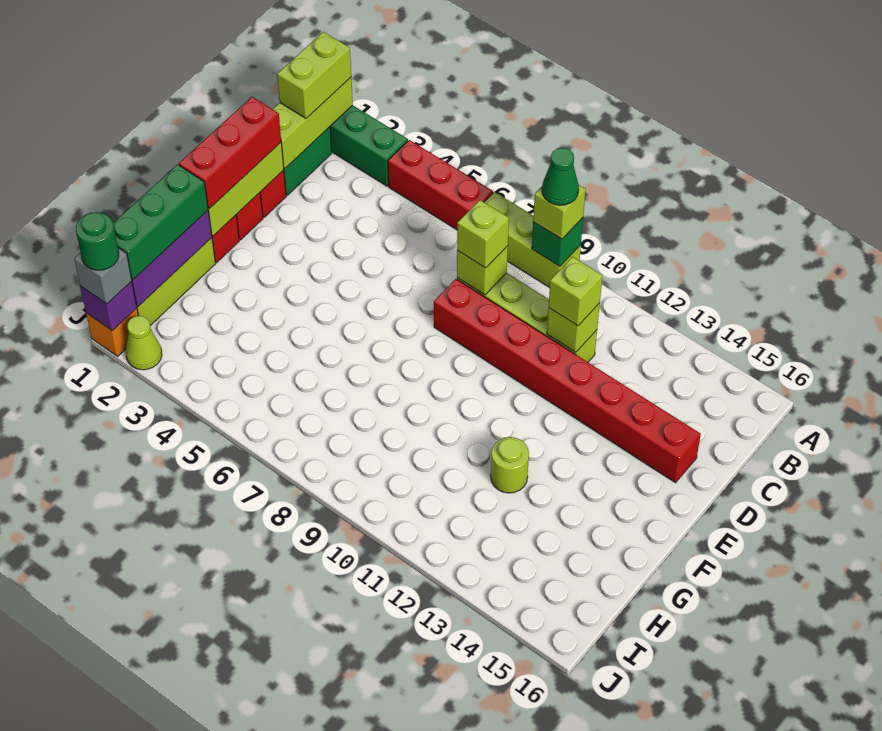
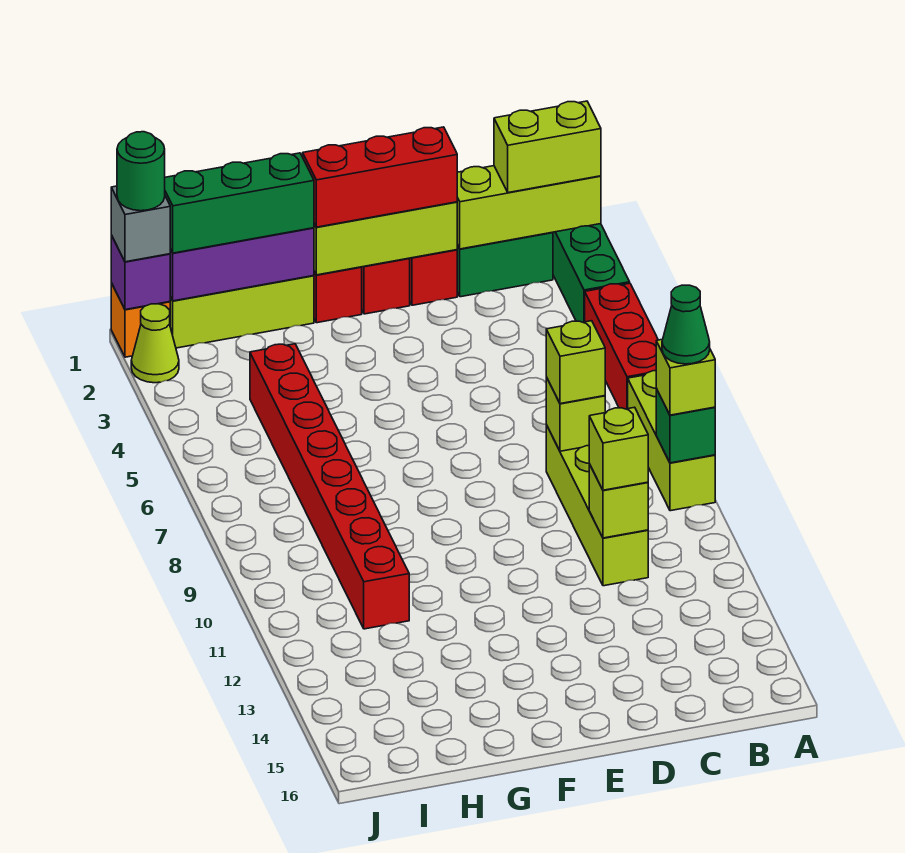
red brick D8:D15 level 1 -> red brick H4:H11 level 1
lime round brick G12 level 1 -> none

